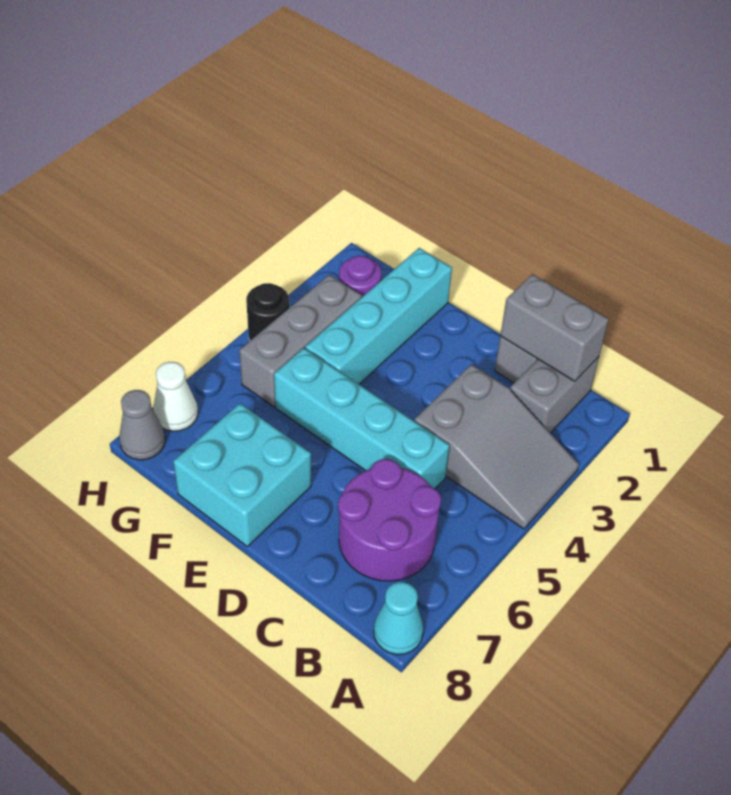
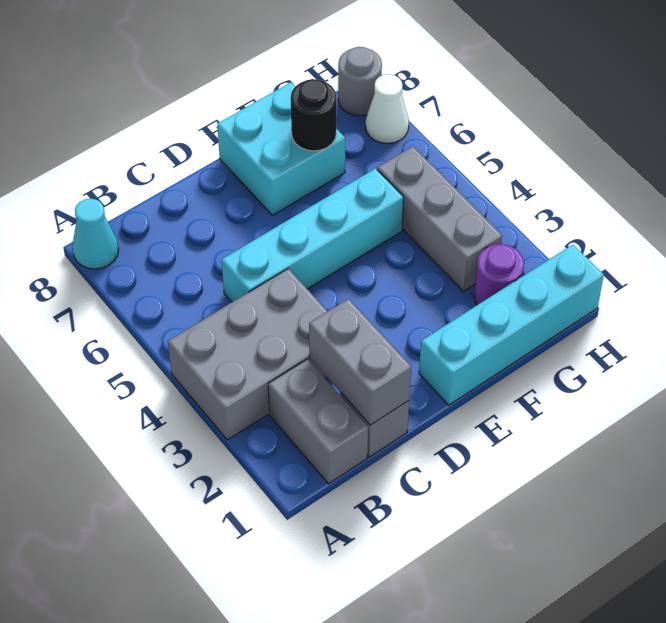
grey slope A3:C4 level 1 top C -> grey brick A3:C4 level 1
grey brick B1:C1 level 2 -> grey brick C1:C2 level 2
purple round brick B6:C7 level 1 -> none
cyan brick F1:F4 level 1 -> cyan brick E1:H1 level 1
black round brick H4 level 1 -> black round brick F7 level 2
grey cone H8 level 1 -> grey round brick H8 level 1

